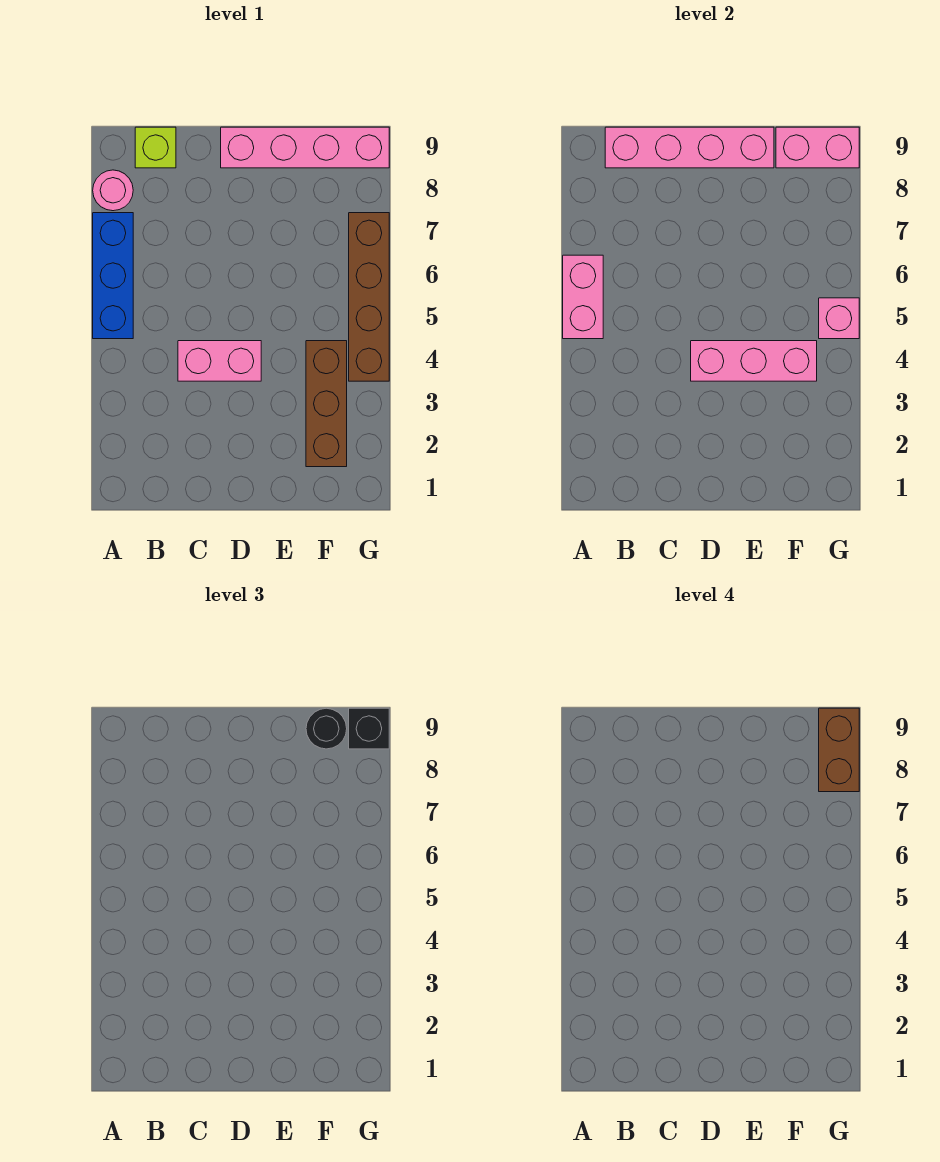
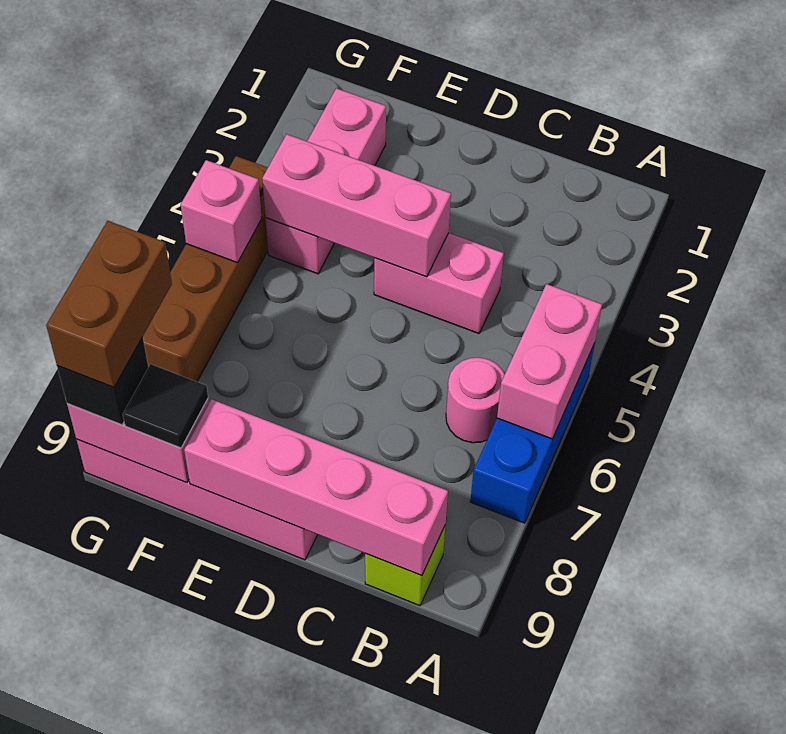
pink round brick A8 level 1 -> pink round brick B6 level 1
brown brick F2:F4 level 1 -> pink brick F2:F4 level 1
black round brick F9 level 3 -> black tile F9 level 3

